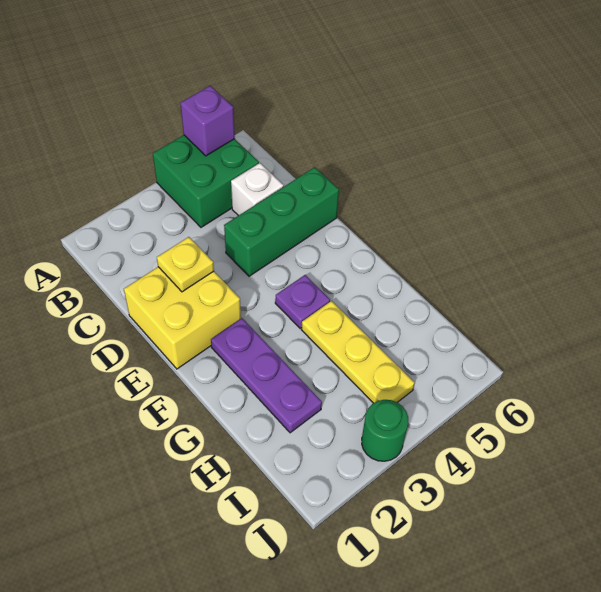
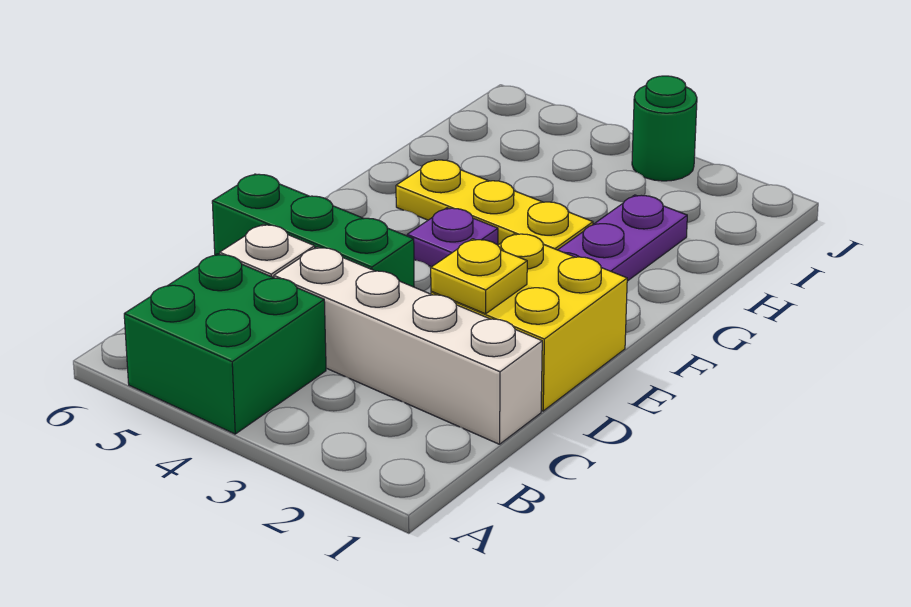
purple brick A5 level 2 -> none
none -> white brick C1:C4 level 1
yellow plate G4:I4 level 1 -> yellow plate G3:G5 level 1

